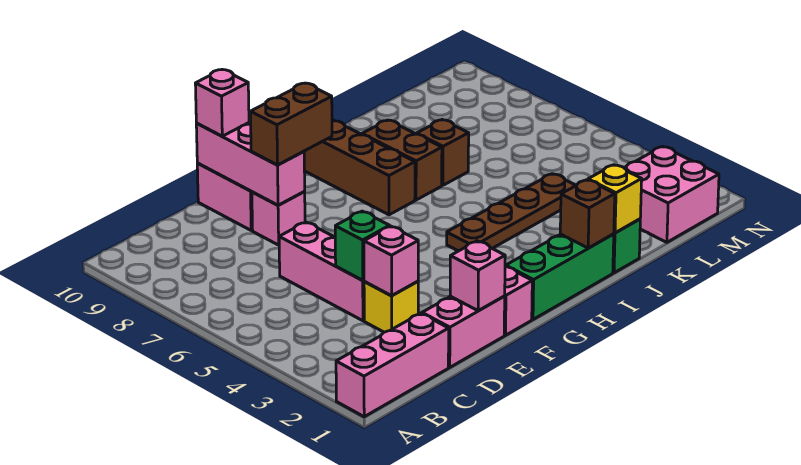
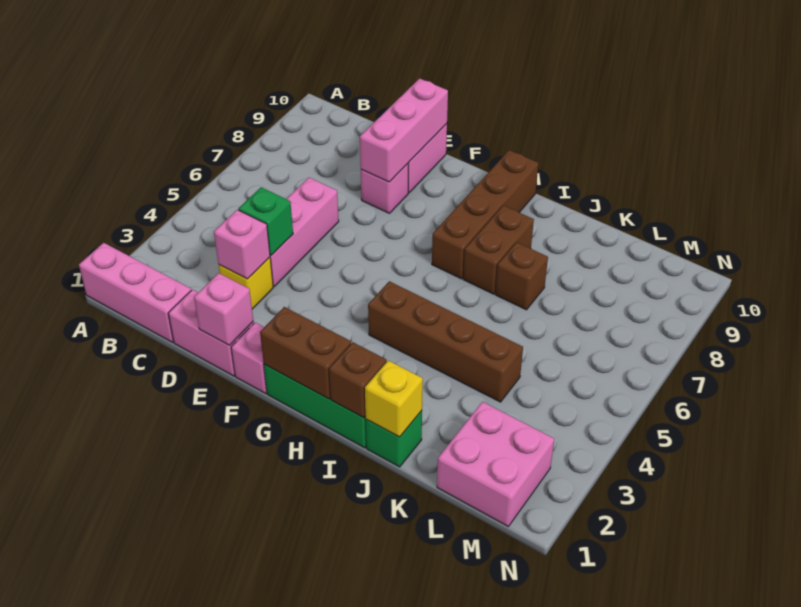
brown brick E8:F8 level 3 -> brown brick G1:H1 level 2
pink brick E10 level 3 -> none
brown plate H4:K4 level 1 -> brown brick H4:K4 level 1

